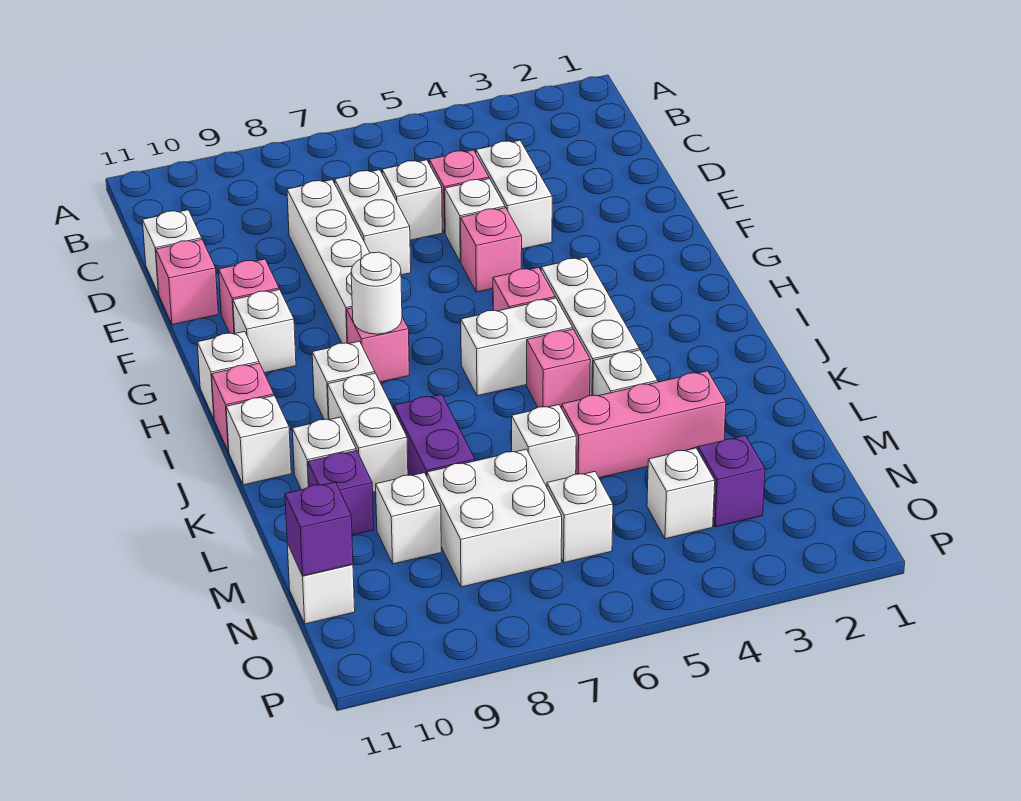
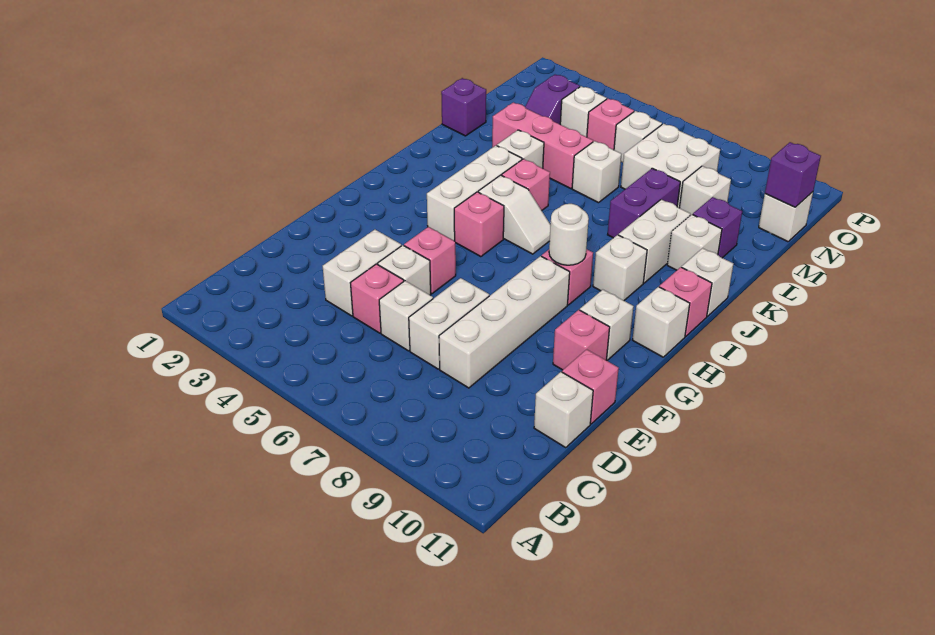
white brick I5:I6 level 1 -> white slope I5:I6 level 1 top 5
none -> purple brick L1 level 1
none -> pink brick N5 level 1

